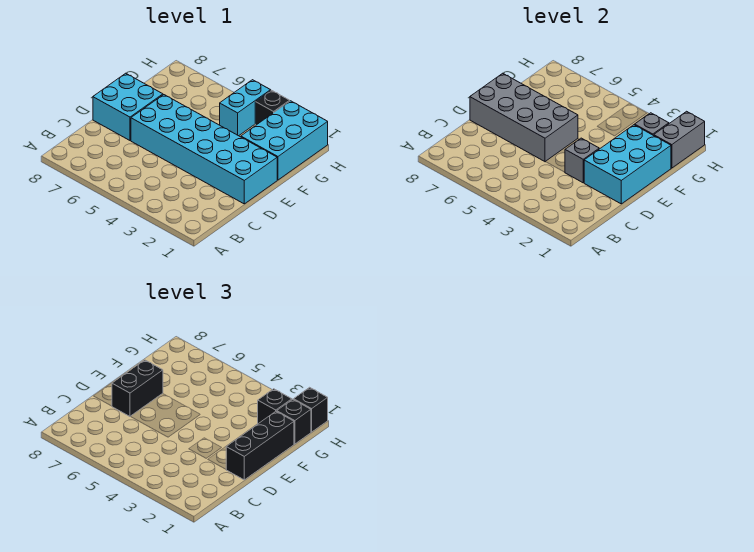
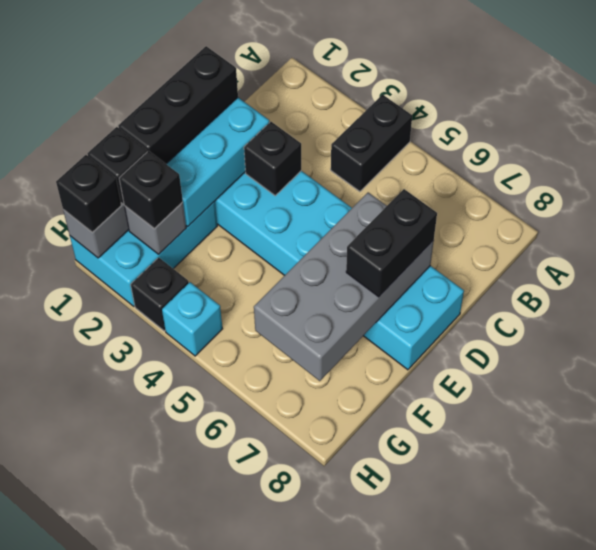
none -> black brick A4:B4 level 1
grey brick D3 level 2 -> black brick D3 level 2
grey brick D5:E8 level 2 -> grey brick D6:G7 level 2
cyan brick G4:H4 level 1 -> cyan brick H4 level 1

